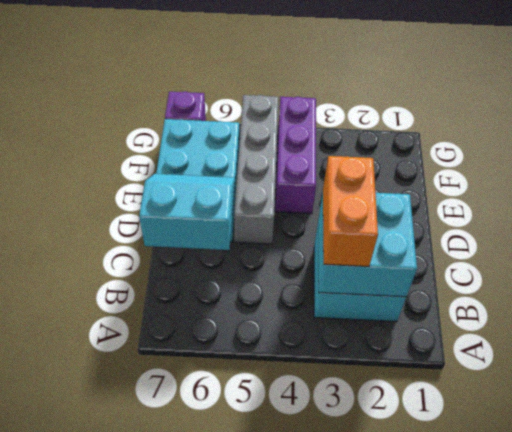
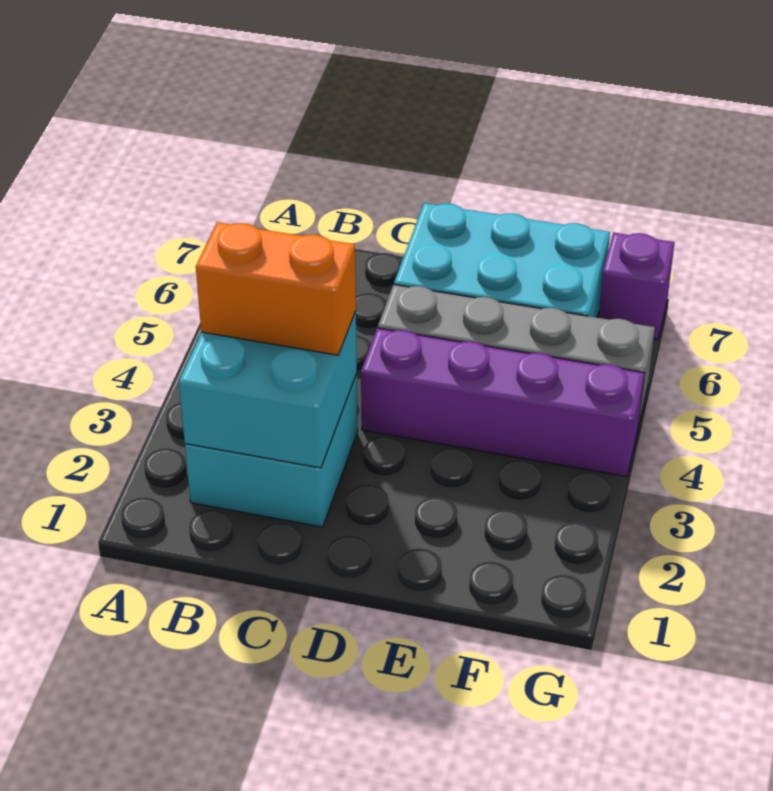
cyan slope C6:D7 level 2 top C -> none
purple brick E4:G4 level 1 -> purple brick D4:G4 level 1

